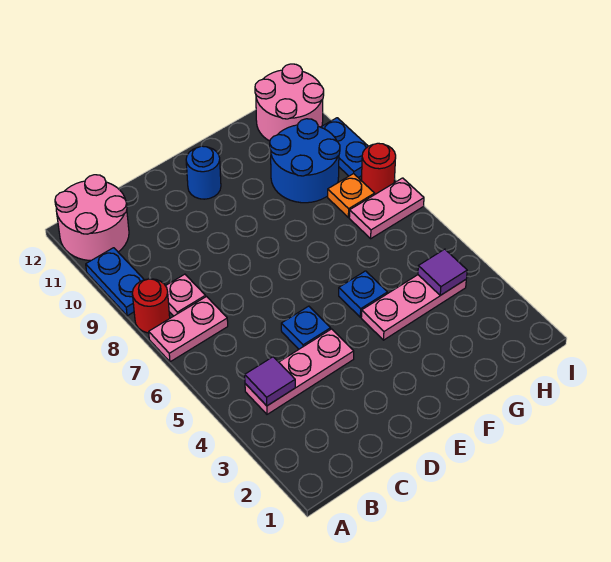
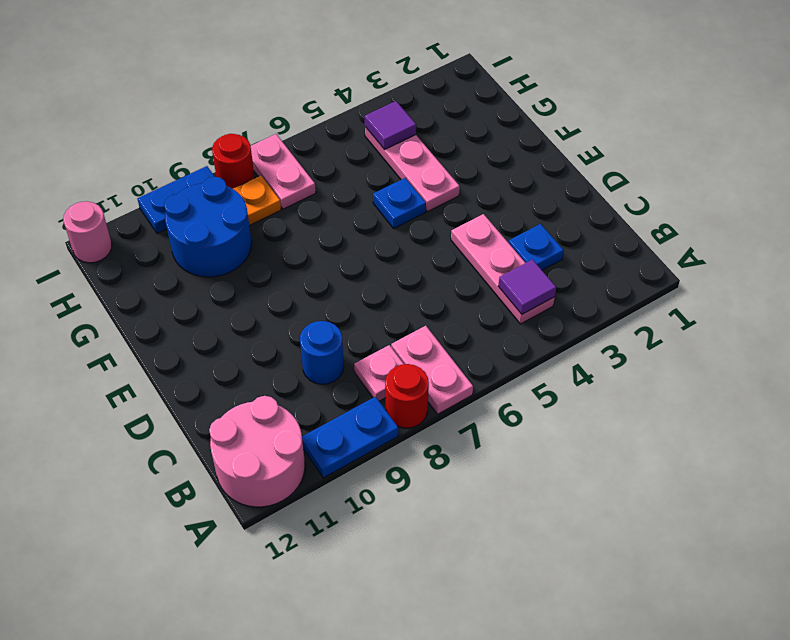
blue plate D5 level 1 -> blue plate C3 level 1
blue round brick E11 level 1 -> blue round brick C9 level 1
pink round brick H11:I12 level 1 -> pink round brick I12 level 1

